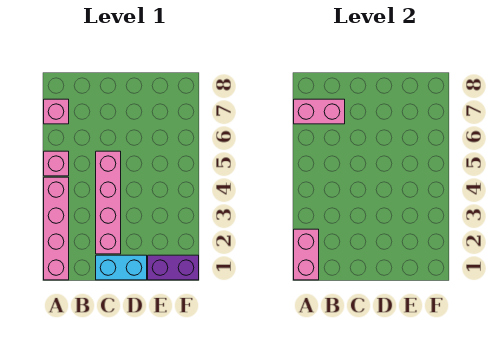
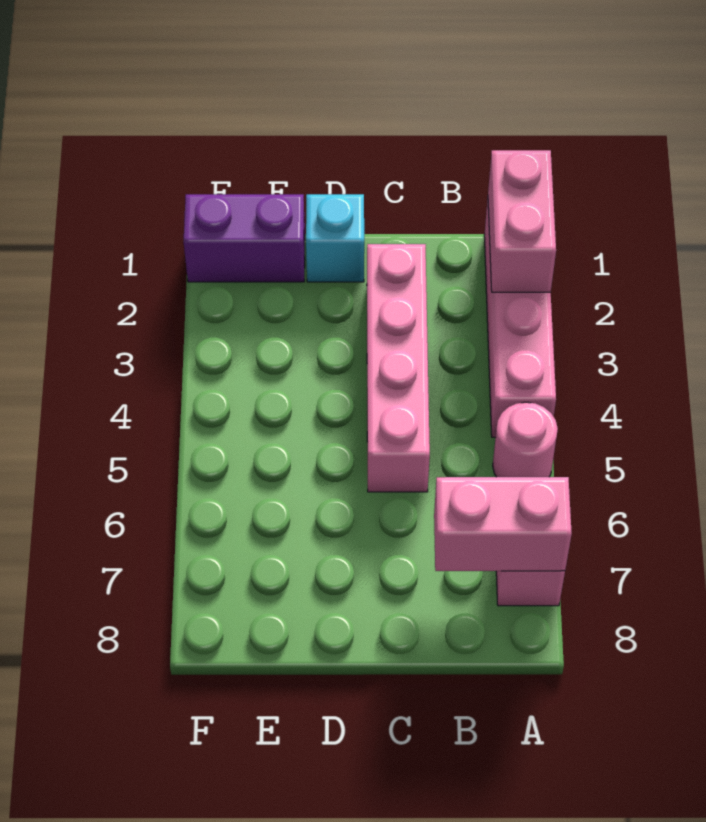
pink brick A5 level 1 -> pink round brick A5 level 1
cyan brick C1:D1 level 1 -> cyan brick D1 level 1

